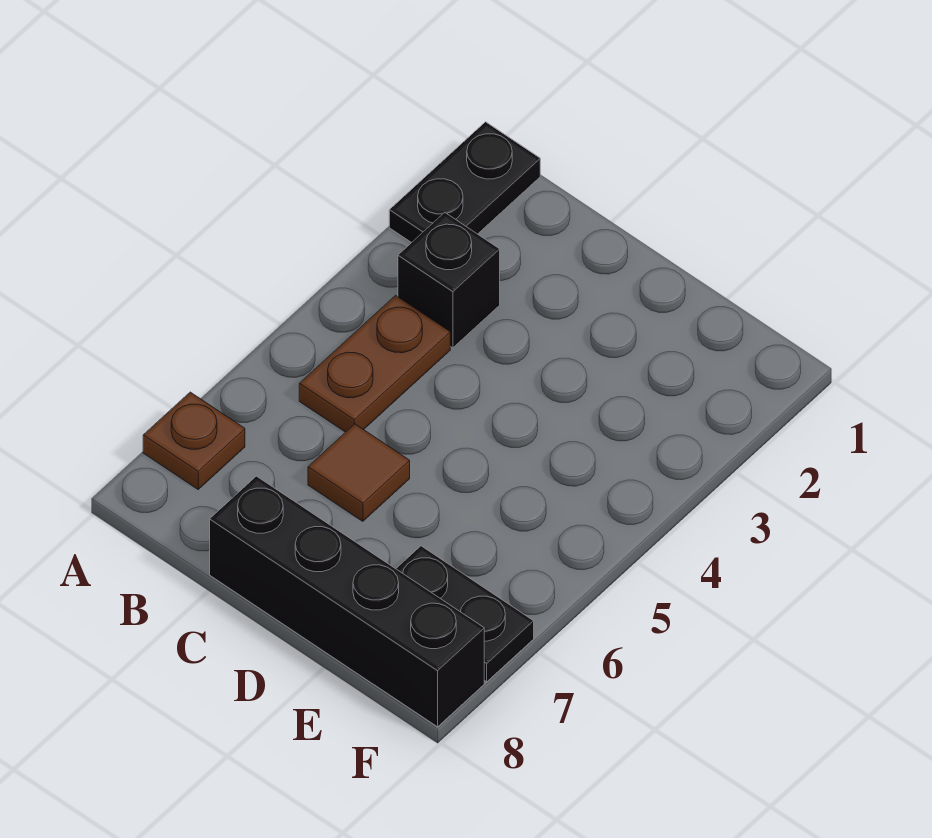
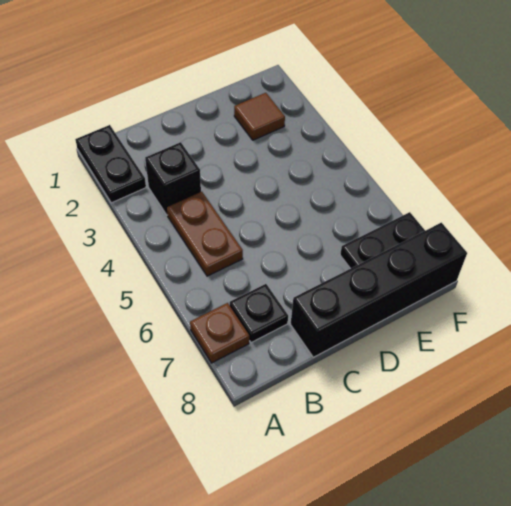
none -> black plate B7 level 1
brown tile C6 level 1 -> brown tile E2 level 1

